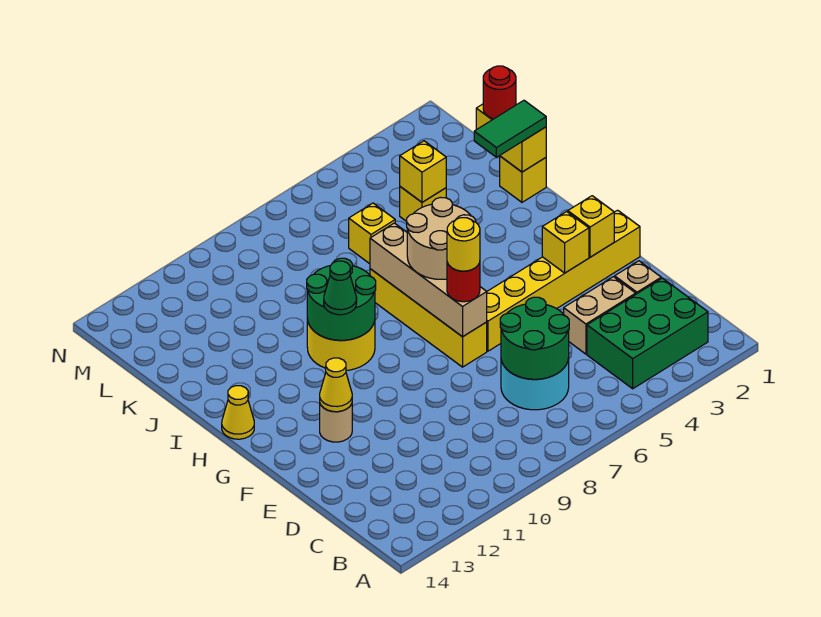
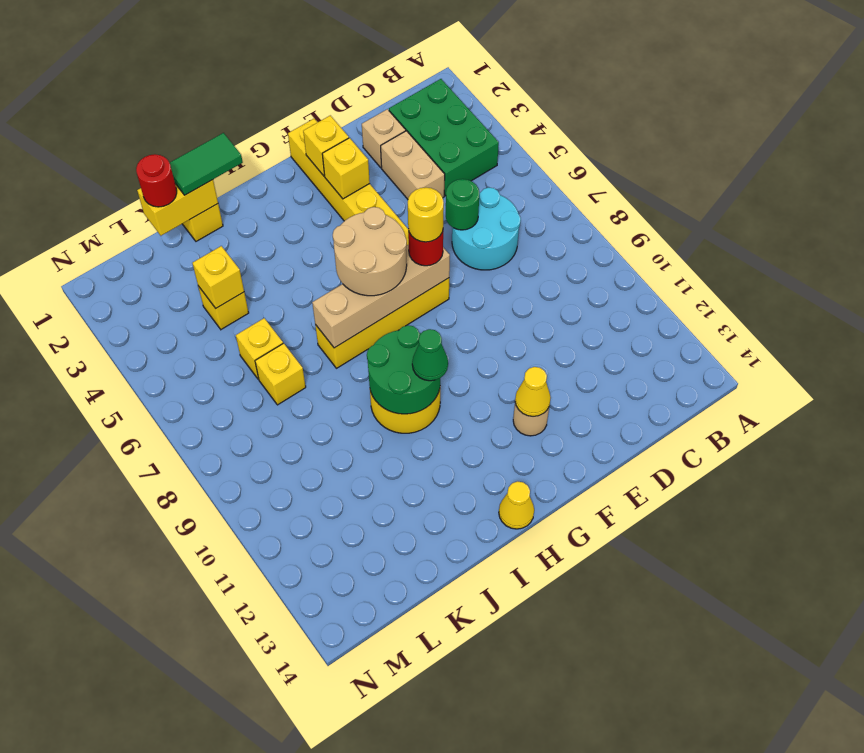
green round brick C6:D7 level 2 -> green round brick D6 level 2
green tile J1:J2 level 3 -> green tile I1:J1 level 3
none -> yellow brick K7 level 1

